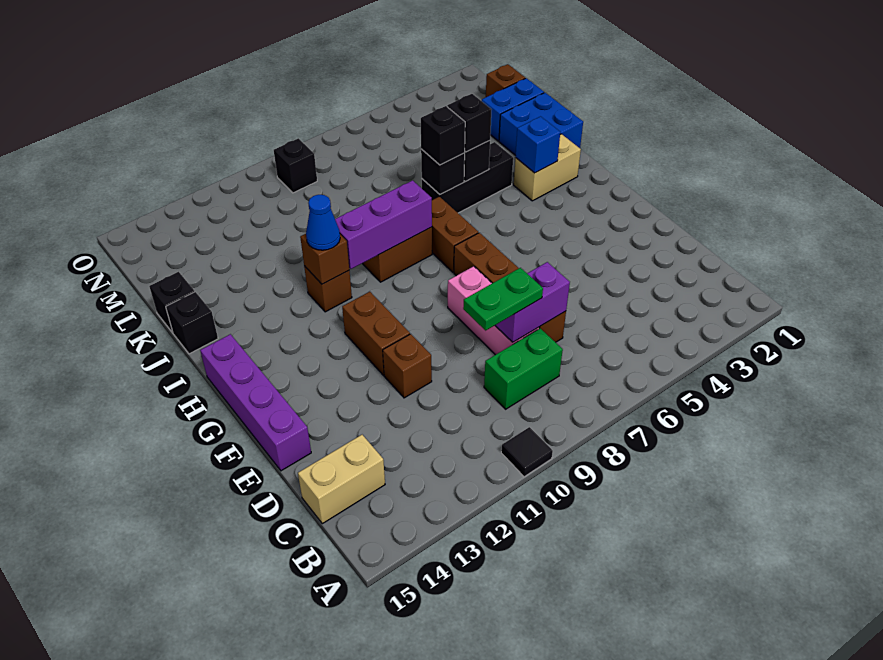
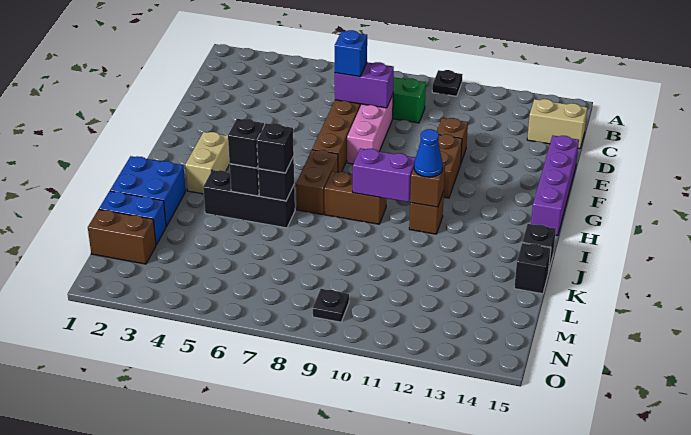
black tile A10 level 1 -> black plate A10 level 1
green plate D8:D9 level 3 -> none
tan brick I2:I3 level 1 -> tan brick H3:I3 level 1
blue brick I3 level 2 -> blue brick D7 level 3
purple brick I8:I10 level 2 -> purple brick I9:I10 level 2
brown brick M1 level 1 -> brown brick M1:M2 level 1
black brick N9 level 1 -> black plate N9 level 1

